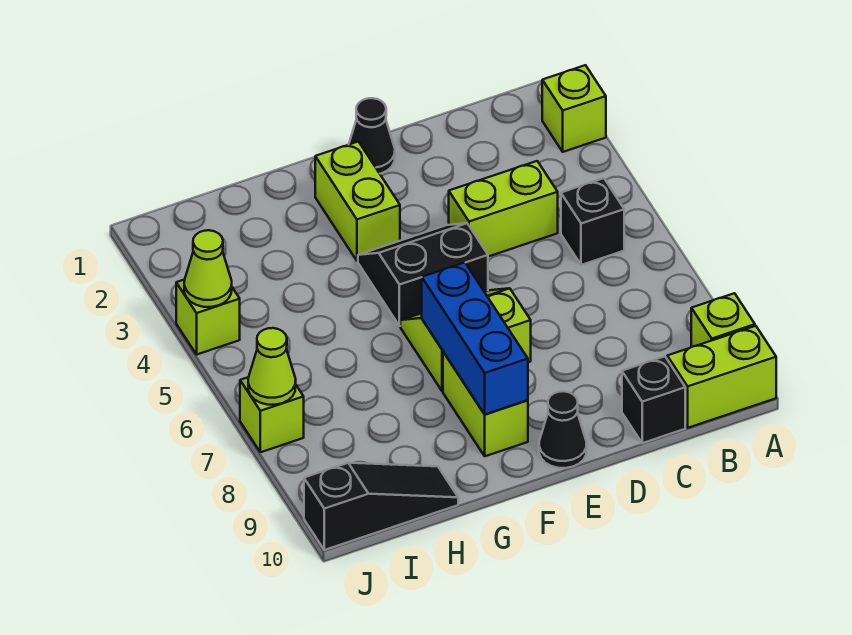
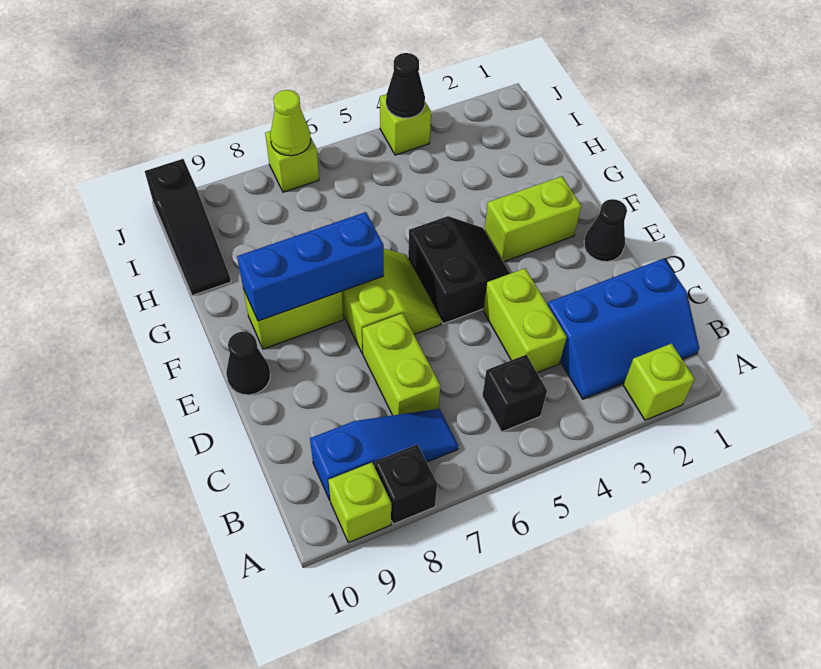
lime brick A10:B10 level 1 -> lime brick C7:D7 level 1
none -> blue slope B1:C3 level 1 top C
none -> blue slope B7:B9 level 1 top 9
black brick C10 level 1 -> black brick A8 level 1
lime cone J4 level 2 -> black cone J4 level 2

